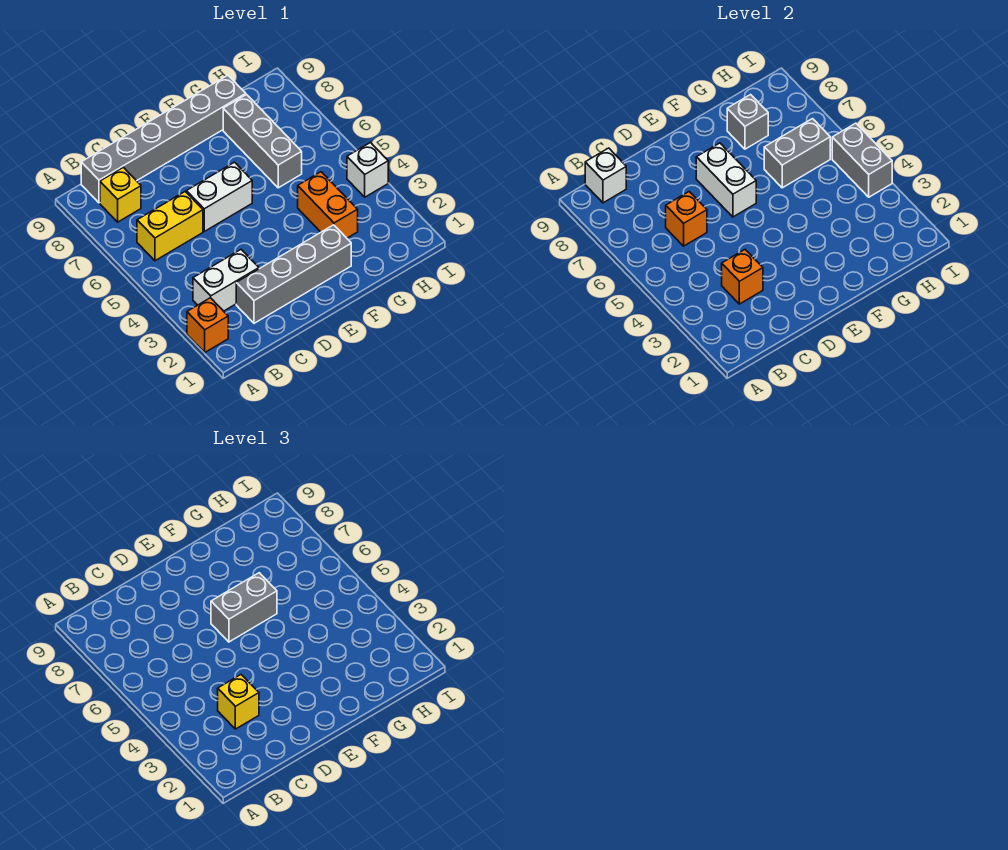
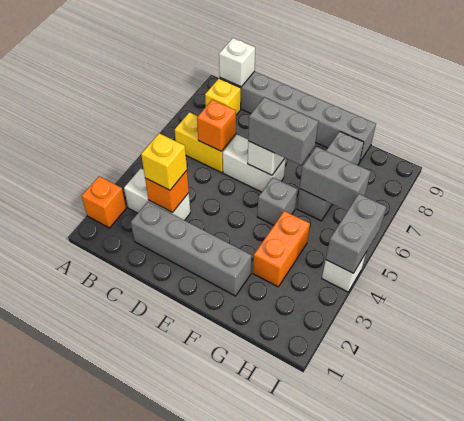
grey brick G8 level 2 -> grey brick F5 level 1

